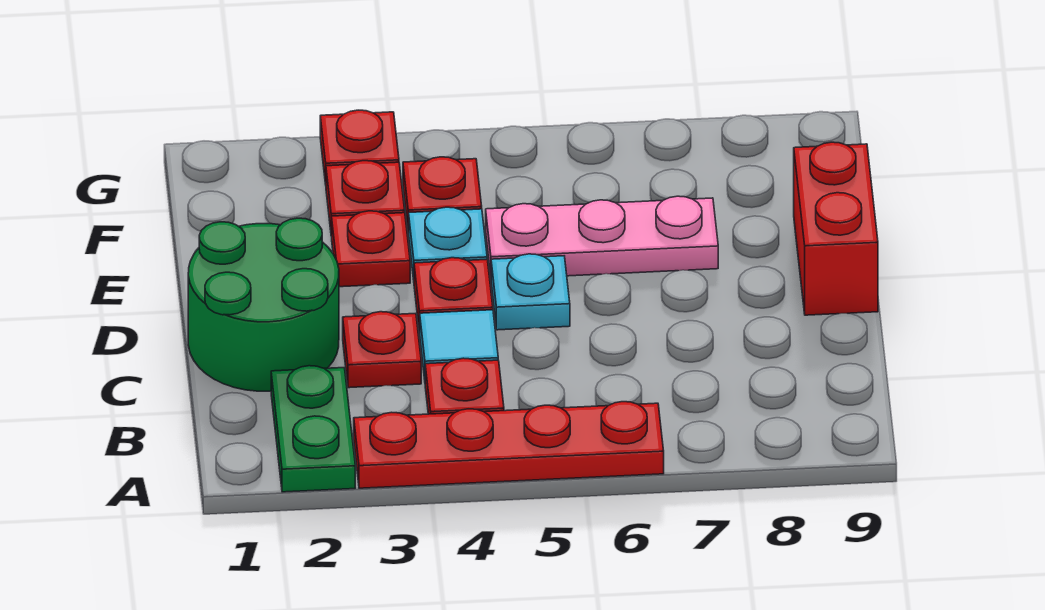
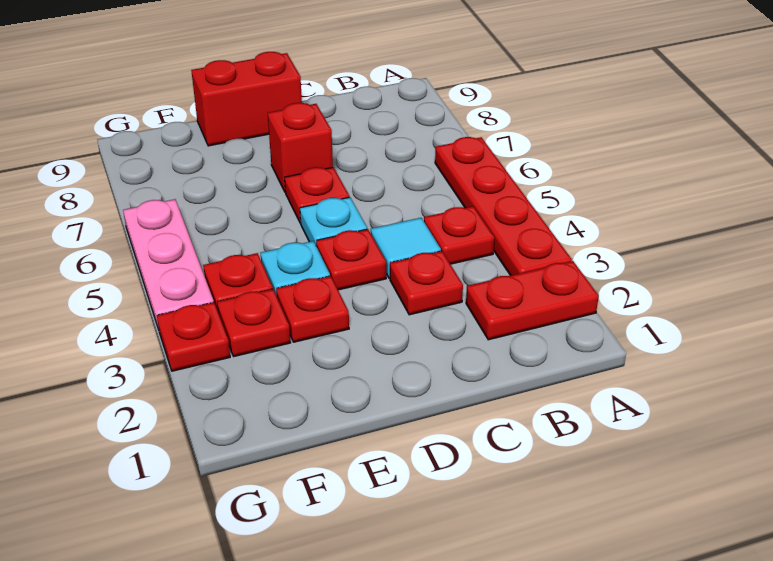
green plate A2:B2 level 1 -> red plate A2:B2 level 1
green round brick C1:D2 level 1 -> none
none -> red plate D6 level 1
none -> red brick D7 level 1
pink plate E5:E7 level 1 -> pink plate G4:G6 level 1

